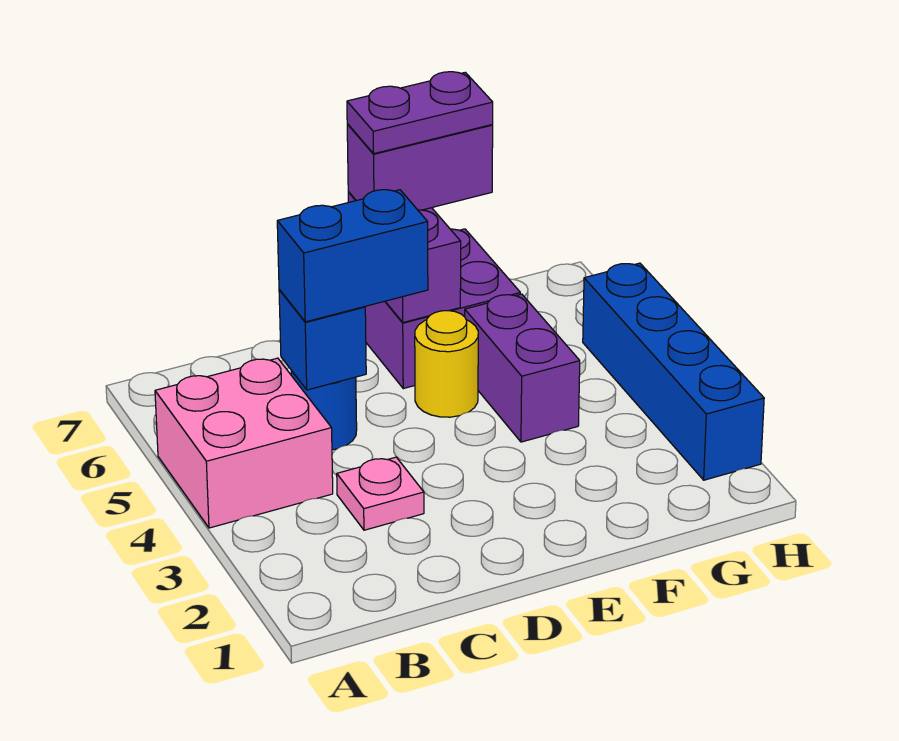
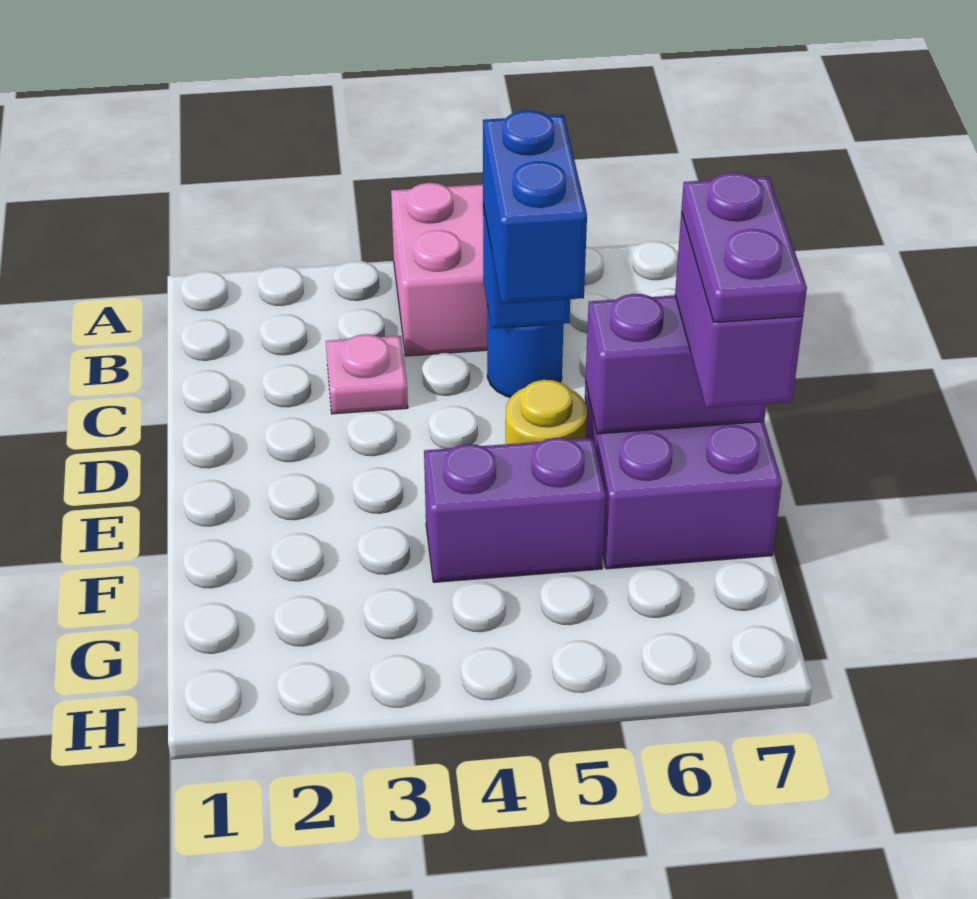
blue brick H2:H5 level 1 -> none

